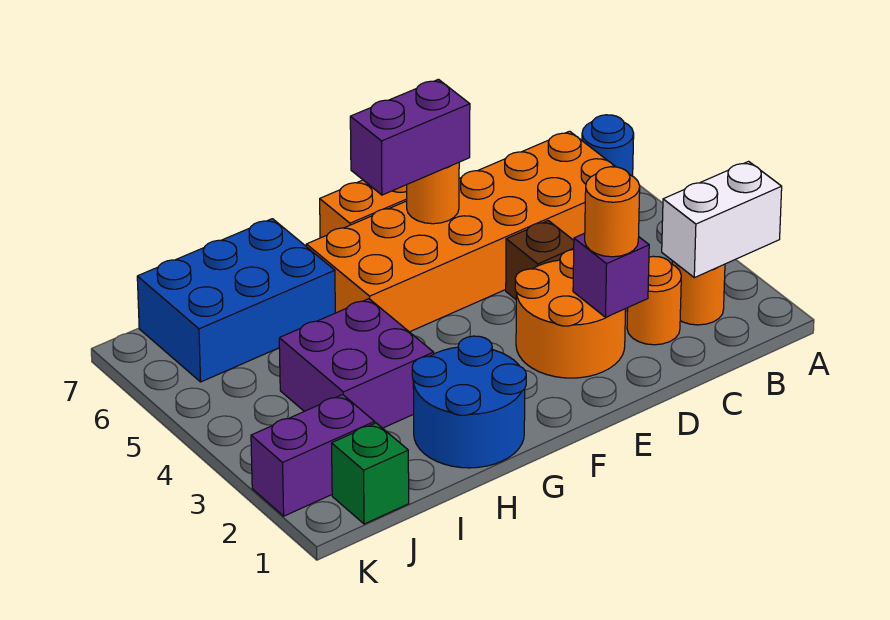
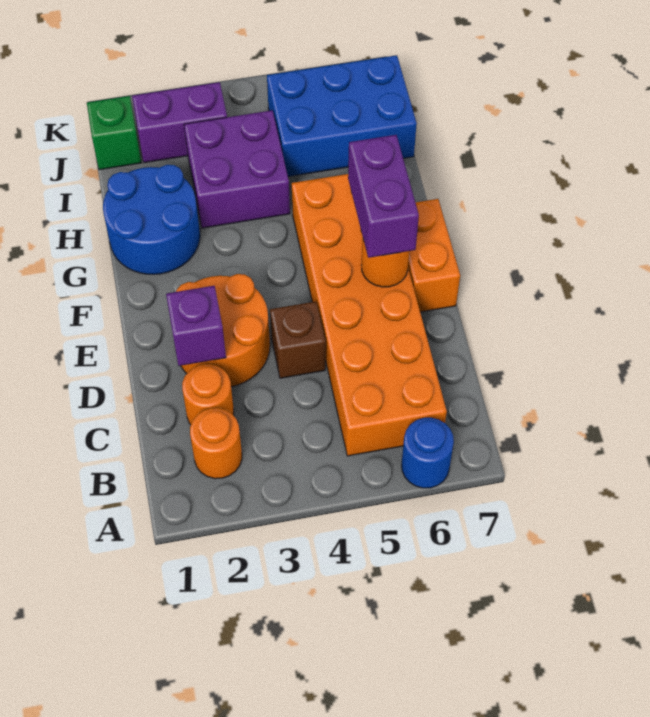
white brick A2:B2 level 2 -> none
orange round brick D2 level 3 -> none
blue brick H6:J7 level 1 -> blue brick I5:J7 level 1
purple brick J2:K2 level 1 -> purple brick J2:J3 level 1

